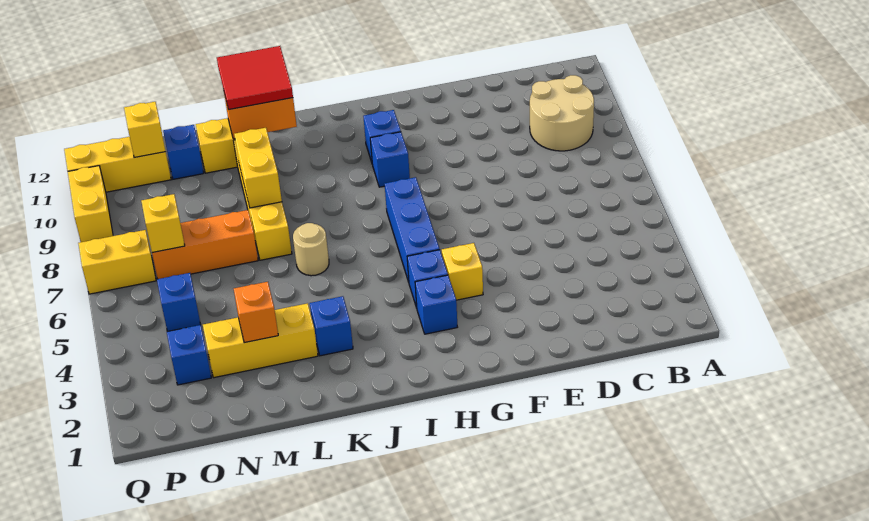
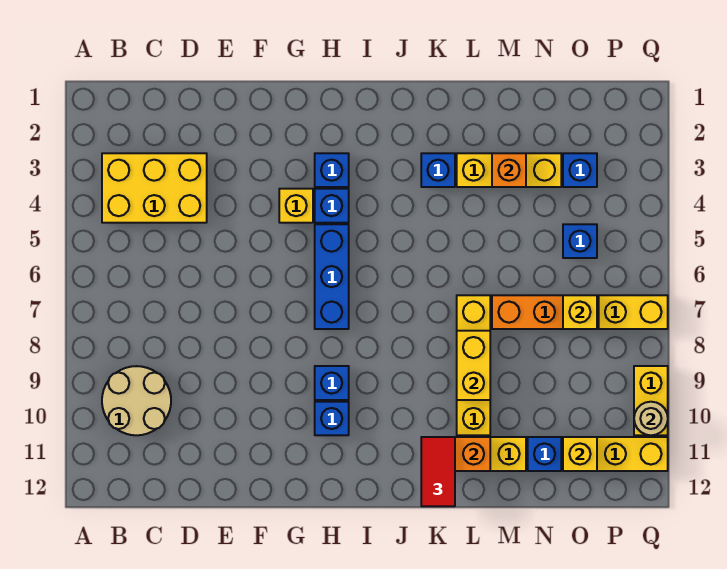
none -> yellow brick B3:D4 level 1
tan round brick K6 level 1 -> tan round brick Q10 level 2
red tile K11:L12 level 3 -> red tile K11:K12 level 3

